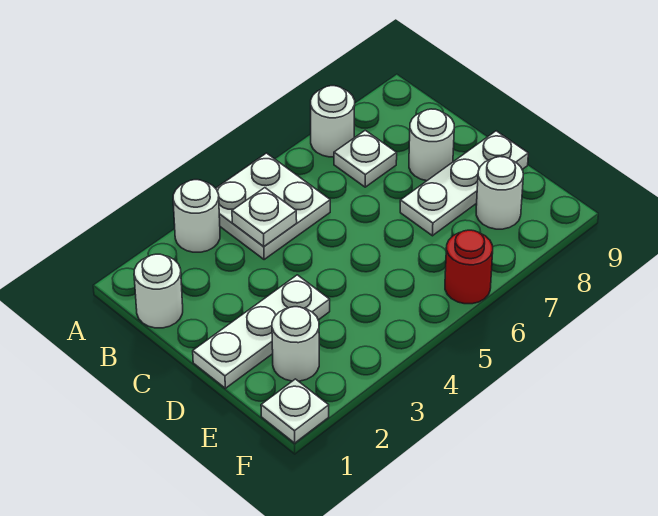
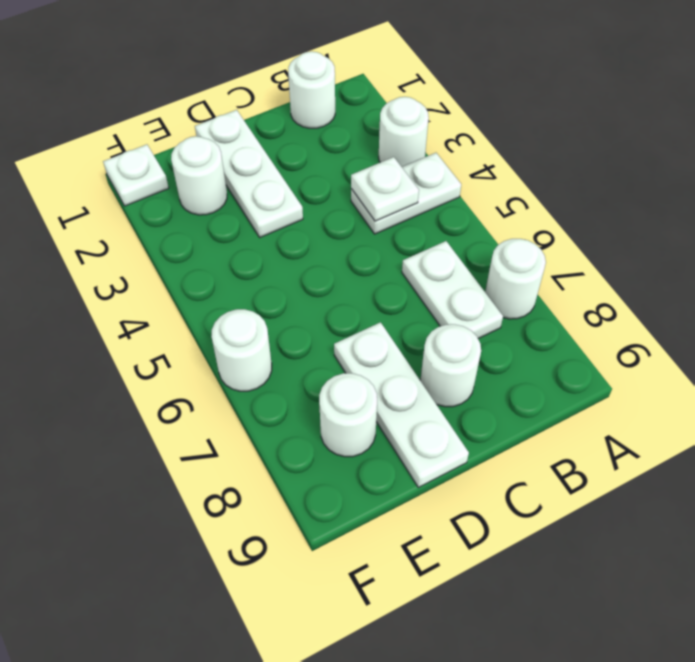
white plate A4:B5 level 1 -> white plate A4:B4 level 1
white plate B7 level 1 -> white plate B6:B7 level 1
red round brick F6 level 1 -> white round brick F6 level 1

